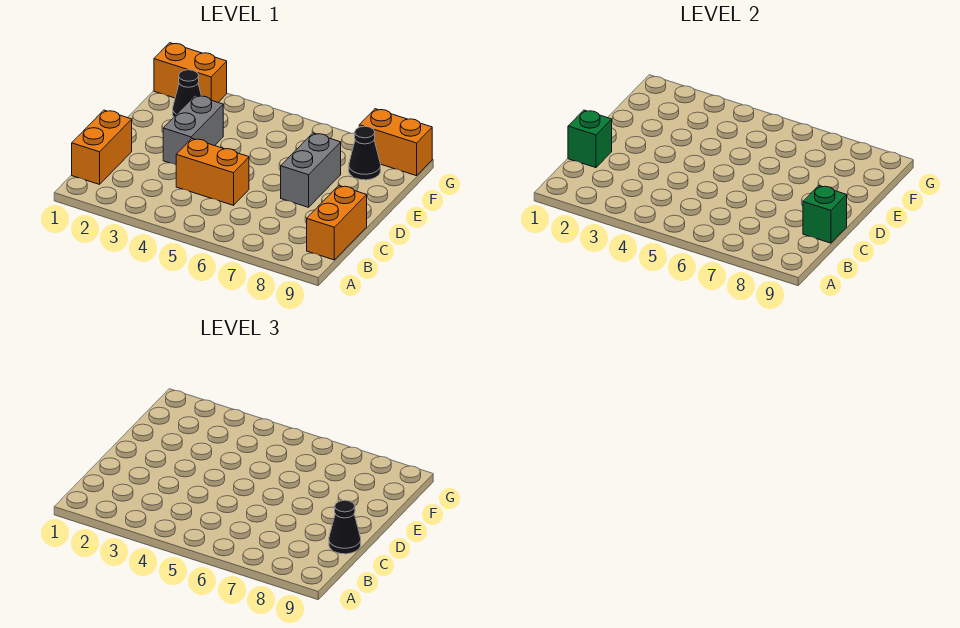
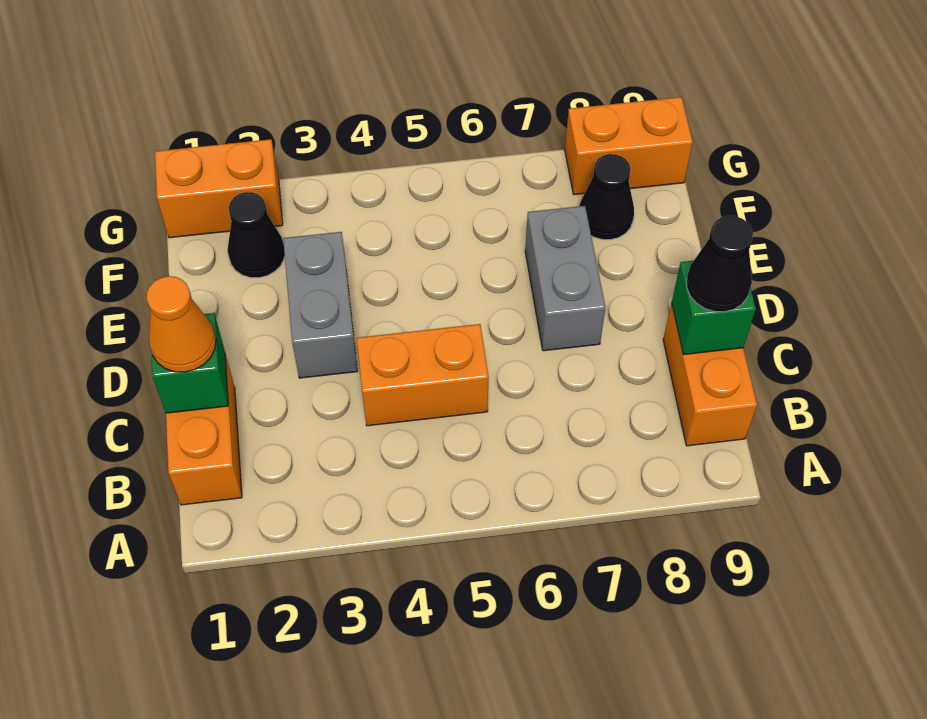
none -> orange cone C1 level 3

